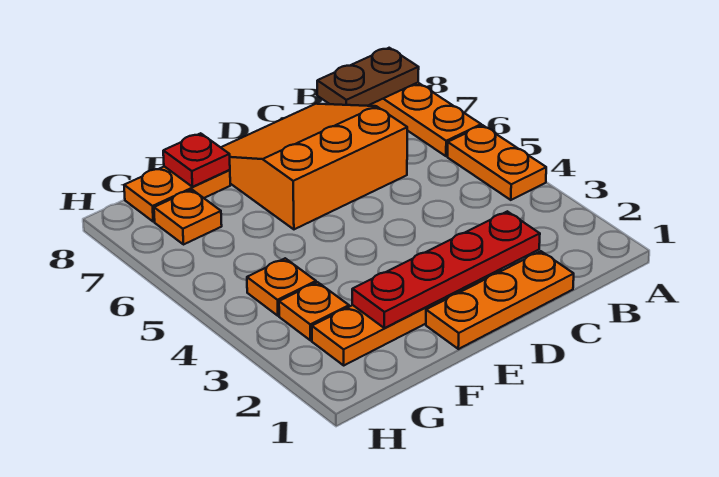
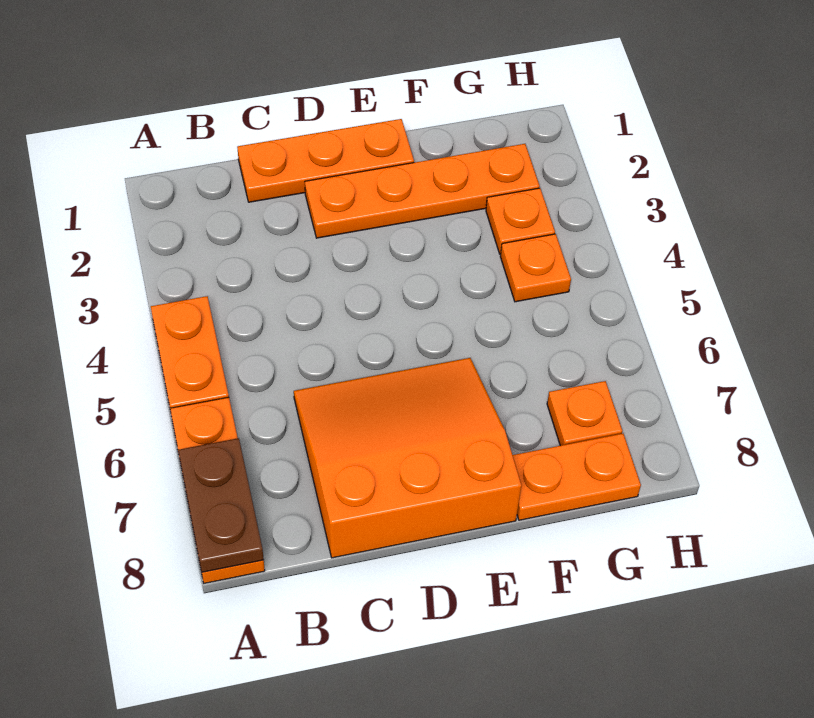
brown plate A8:B8 level 2 -> brown plate A7:A8 level 2
red plate C2:F2 level 2 -> none
orange slope C6:E8 level 1 top 6 -> orange slope C6:E8 level 1 top 8
red plate F8 level 2 -> none

